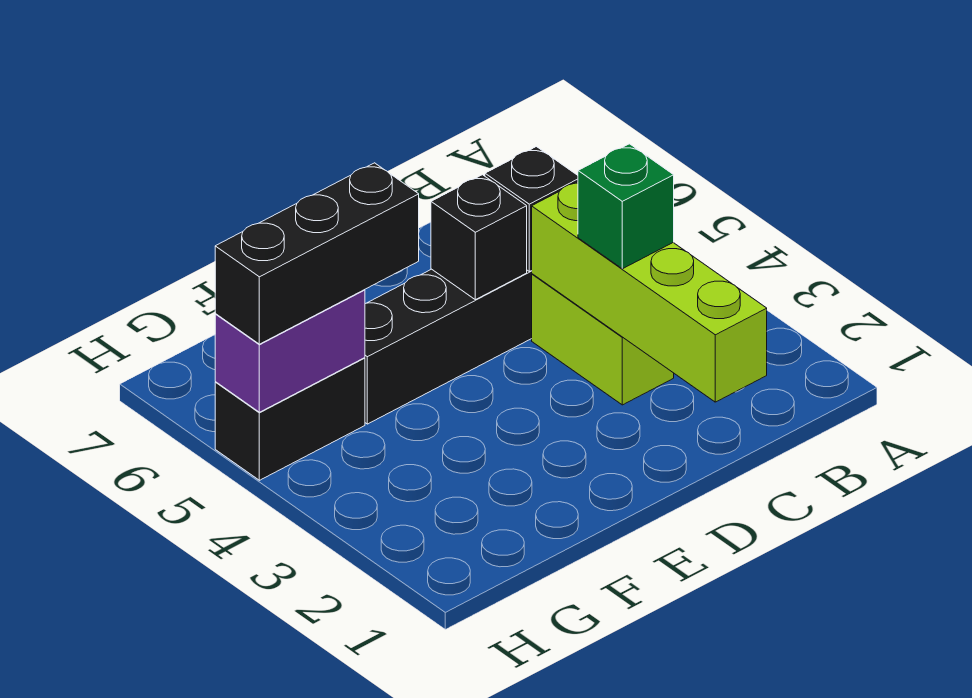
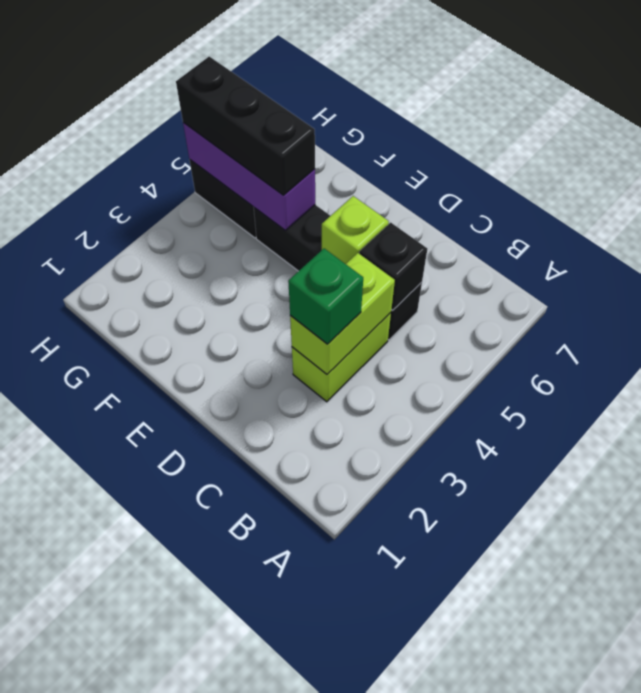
lime brick C1:C4 level 2 -> lime brick C3:C4 level 2
black brick D5 level 2 -> lime brick D5 level 2
purple brick G5:H5 level 2 -> purple brick F5:H5 level 2

